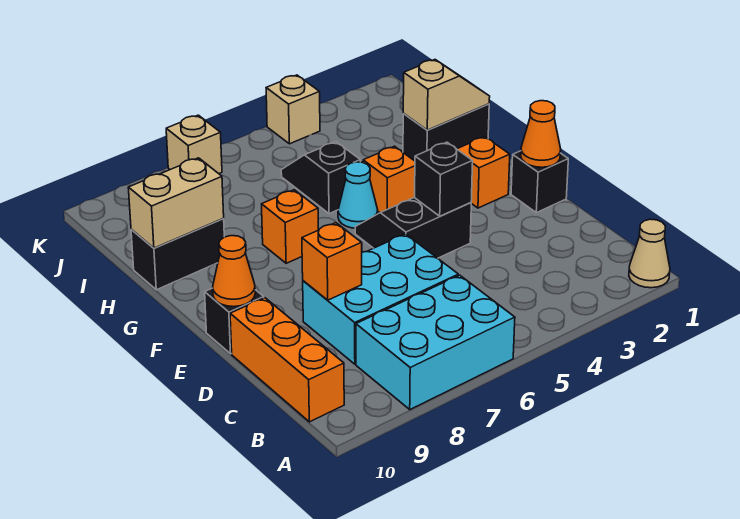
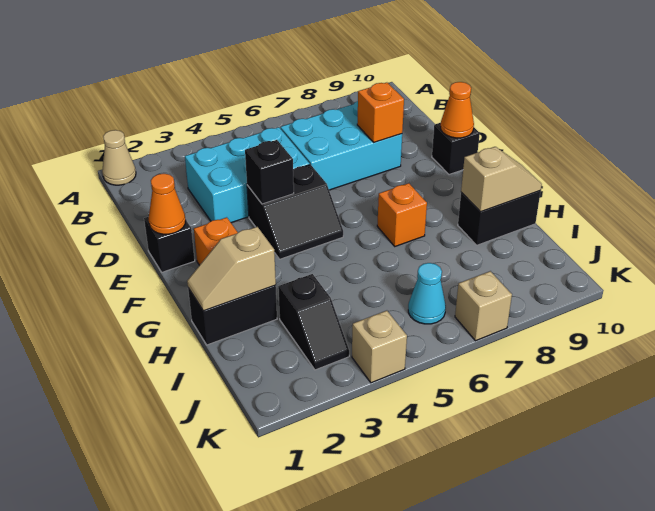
cyan brick A6:B8 level 1 -> cyan brick C3:D5 level 1
orange brick B10:D10 level 1 -> none
orange brick G4 level 1 -> none
cyan cone G5 level 1 -> cyan cone J6 level 1
black slope H5:I5 level 1 top H -> black slope I3:J3 level 1 top I
tan brick H9:H10 level 2 -> tan slope H9:H10 level 2 top 9

